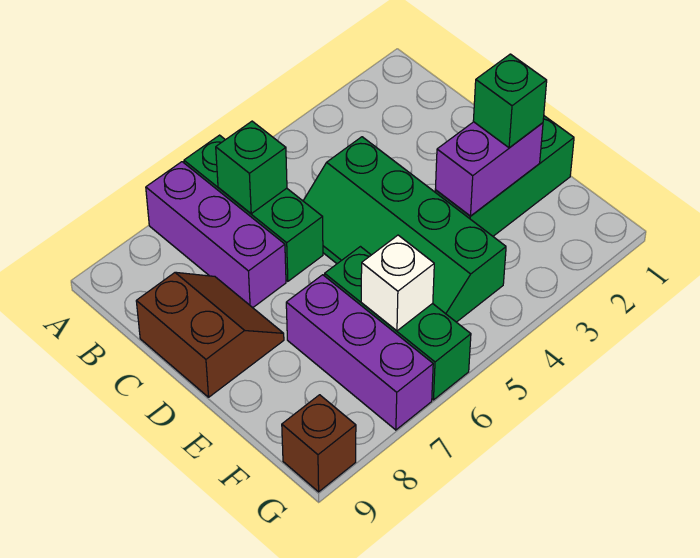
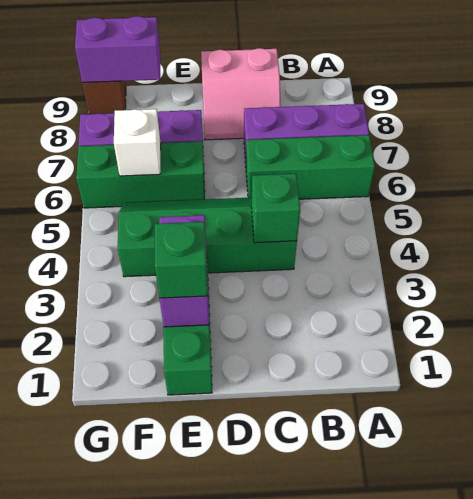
green brick B6 level 2 -> green brick C4 level 2
brown slope C8:D9 level 1 top 9 -> pink slope C8:D9 level 1 top 9
none -> purple brick F9:G9 level 2

